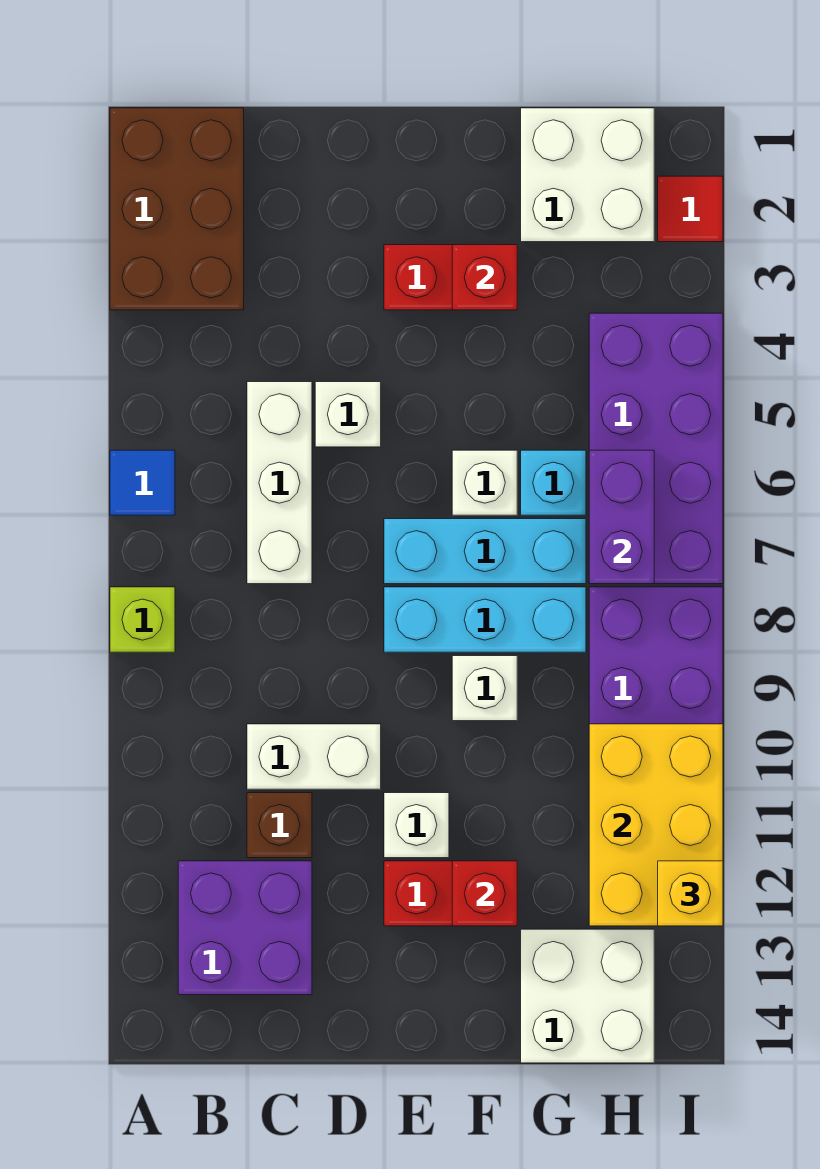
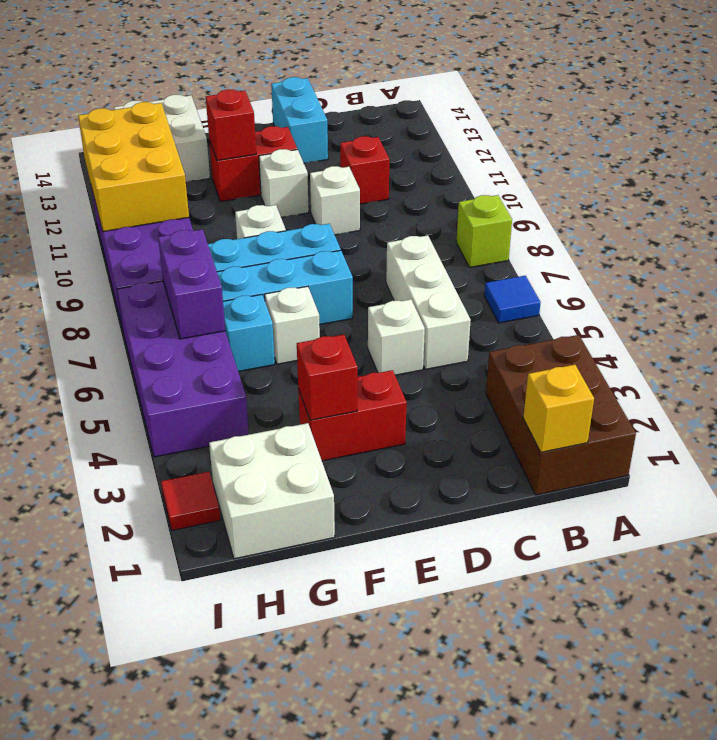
purple brick B12:C13 level 1 -> none
white brick C10:D10 level 1 -> white brick D10 level 1
brown brick C11 level 1 -> red brick C11 level 1
none -> cyan brick D13:D14 level 1
yellow brick I12 level 3 -> yellow brick B1 level 2

